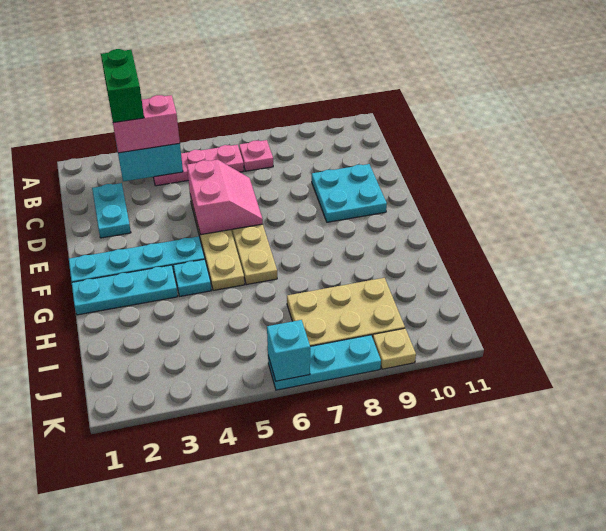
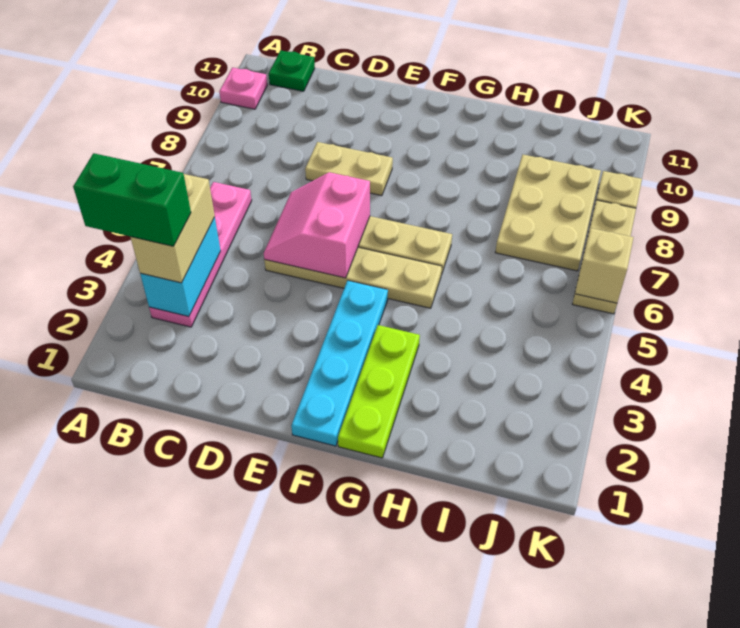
pink brick B3:B4 level 3 -> tan brick B3:B4 level 3
pink plate B4:B6 level 1 -> pink plate B3:B6 level 1
pink plate B7 level 1 -> pink plate A10 level 1
none -> green plate B11 level 1
cyan plate C2:D2 level 1 -> none
pink slope D5:E6 level 2 top 5 -> pink slope D5:E6 level 2 top E
none -> tan plate D8:E8 level 1
cyan plate D9:E10 level 1 -> none
cyan plate G1:G3 level 1 -> lime plate G1:G3 level 1
cyan plate G4 level 1 -> none
cyan plate K6:K8 level 1 -> tan plate K6:K8 level 1
cyan brick K6 level 2 -> tan brick K6 level 2

